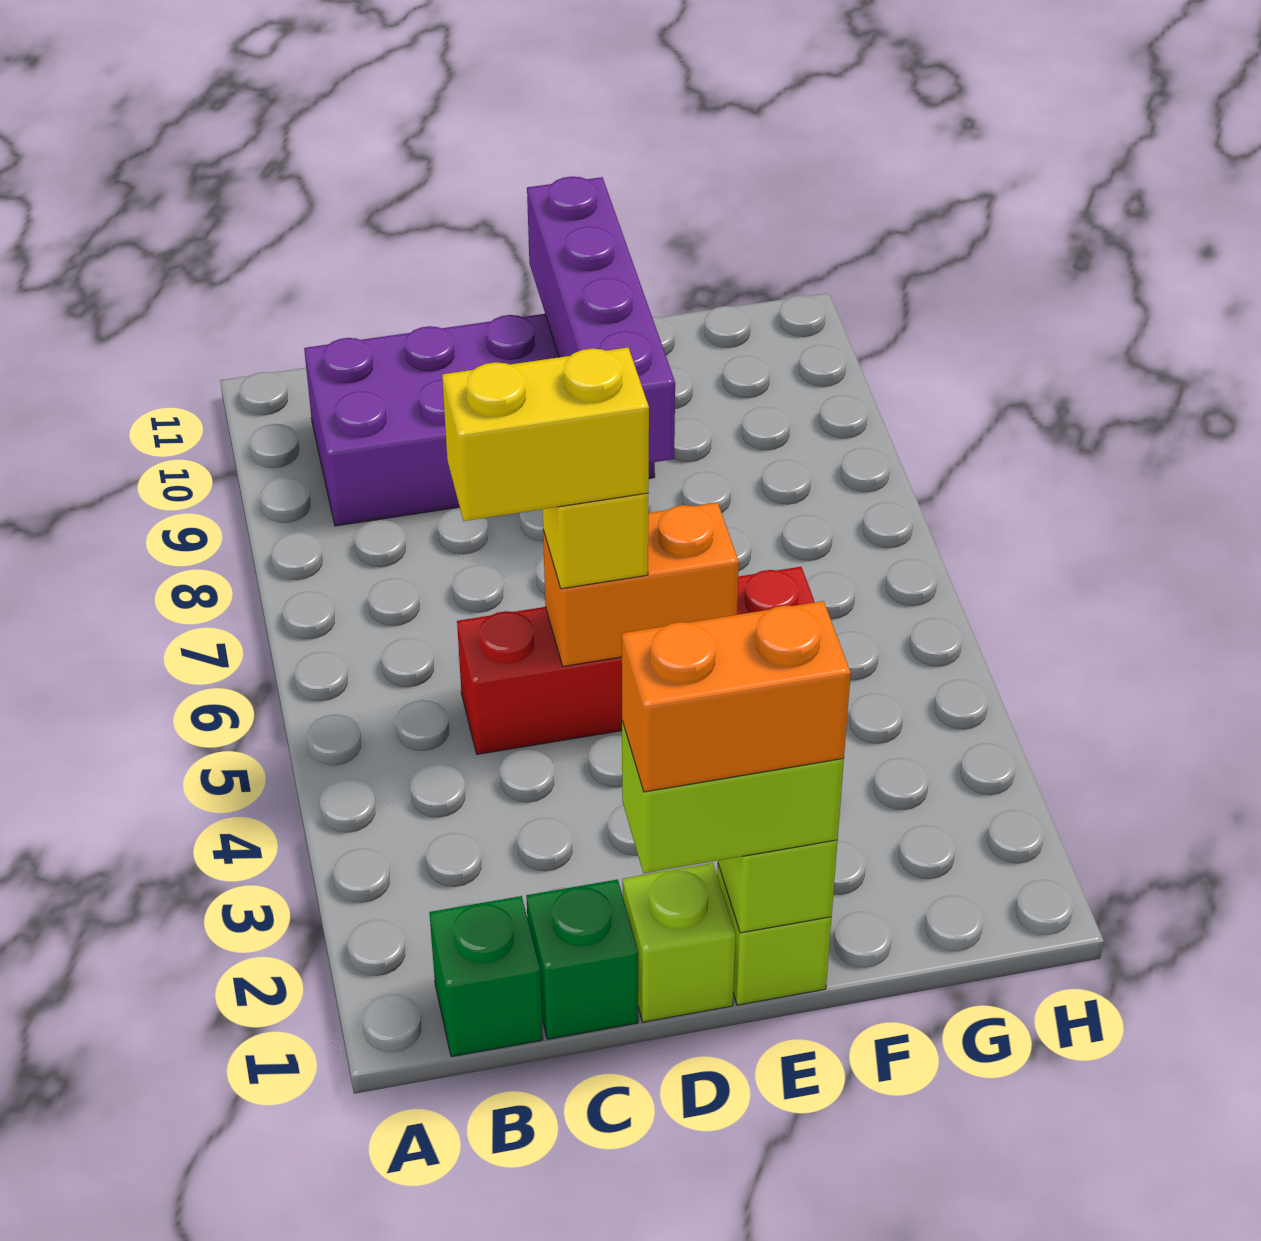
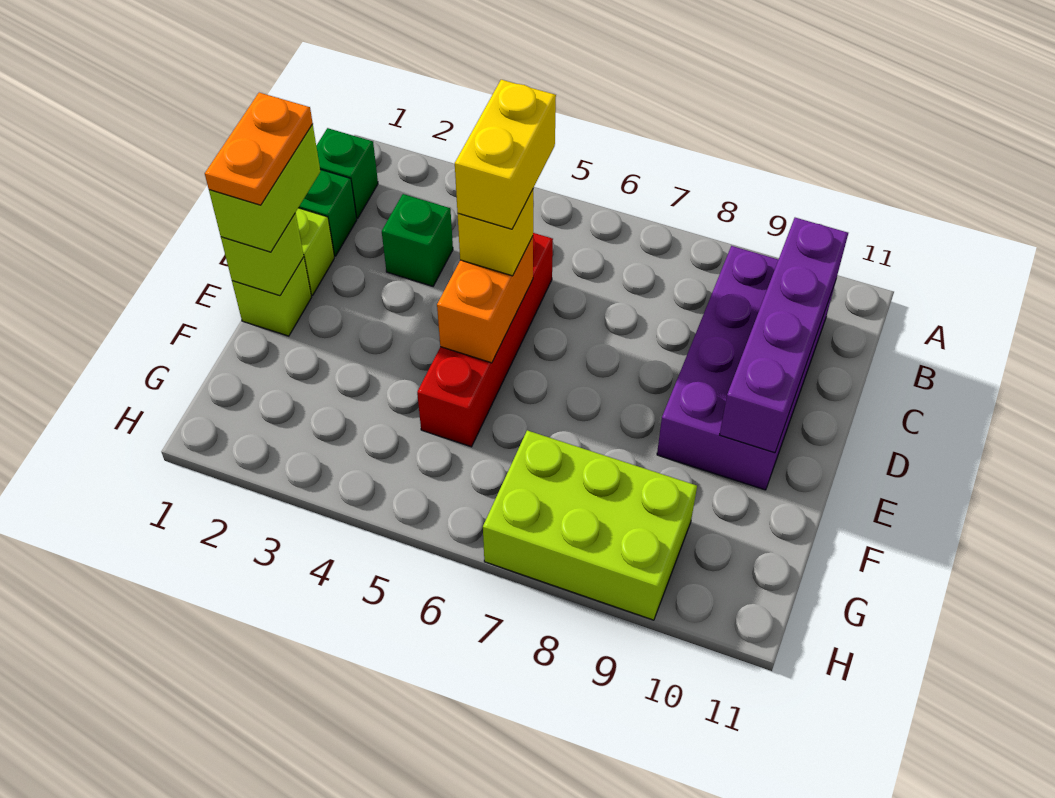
none -> green brick C3 level 1
orange brick D1:E1 level 4 -> orange plate D1:E1 level 4
purple brick E8:E11 level 2 -> purple brick B10:E10 level 2
none -> lime brick G7:H9 level 1

